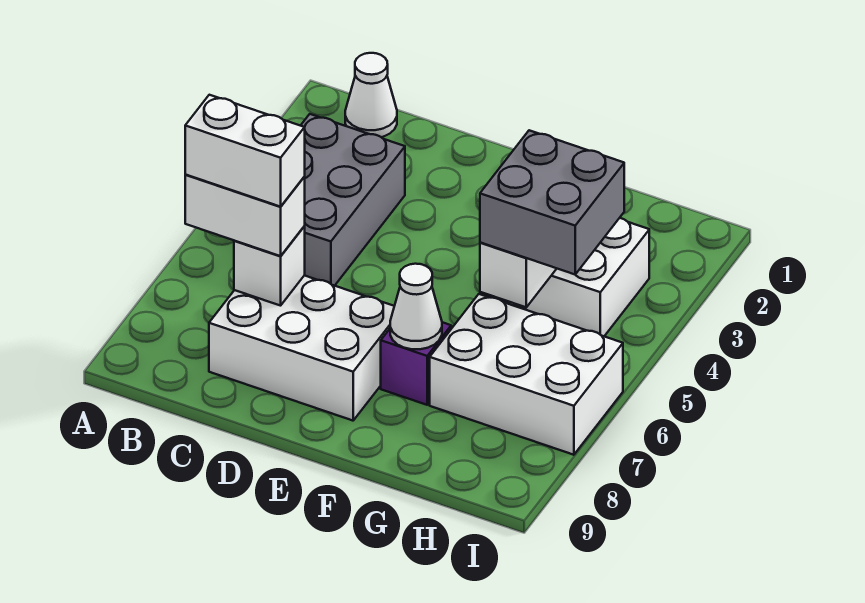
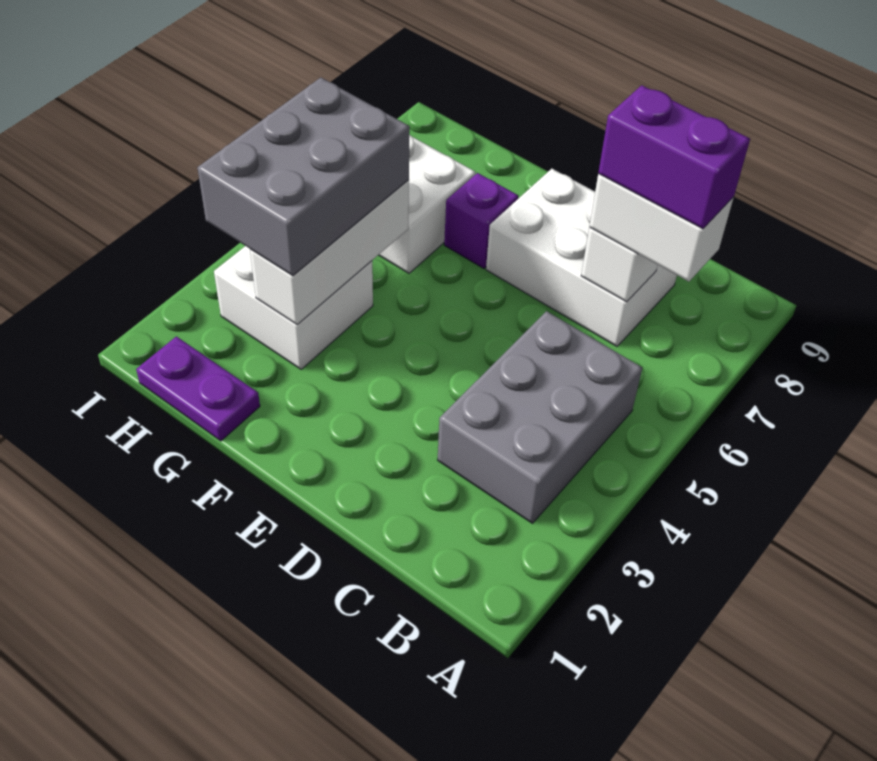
white cone B1 level 1 -> none
white brick B7:C7 level 4 -> purple brick B7:C7 level 4
white cone F7 level 2 -> none
none -> purple plate G1:H1 level 1
grey brick G4:H5 level 3 -> grey brick G3:H5 level 3

